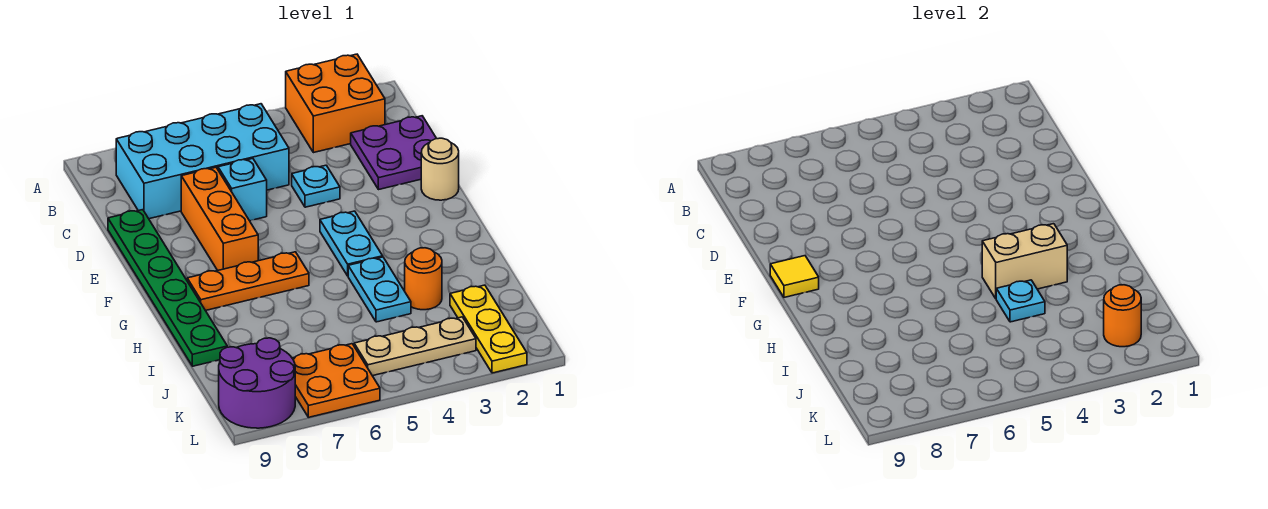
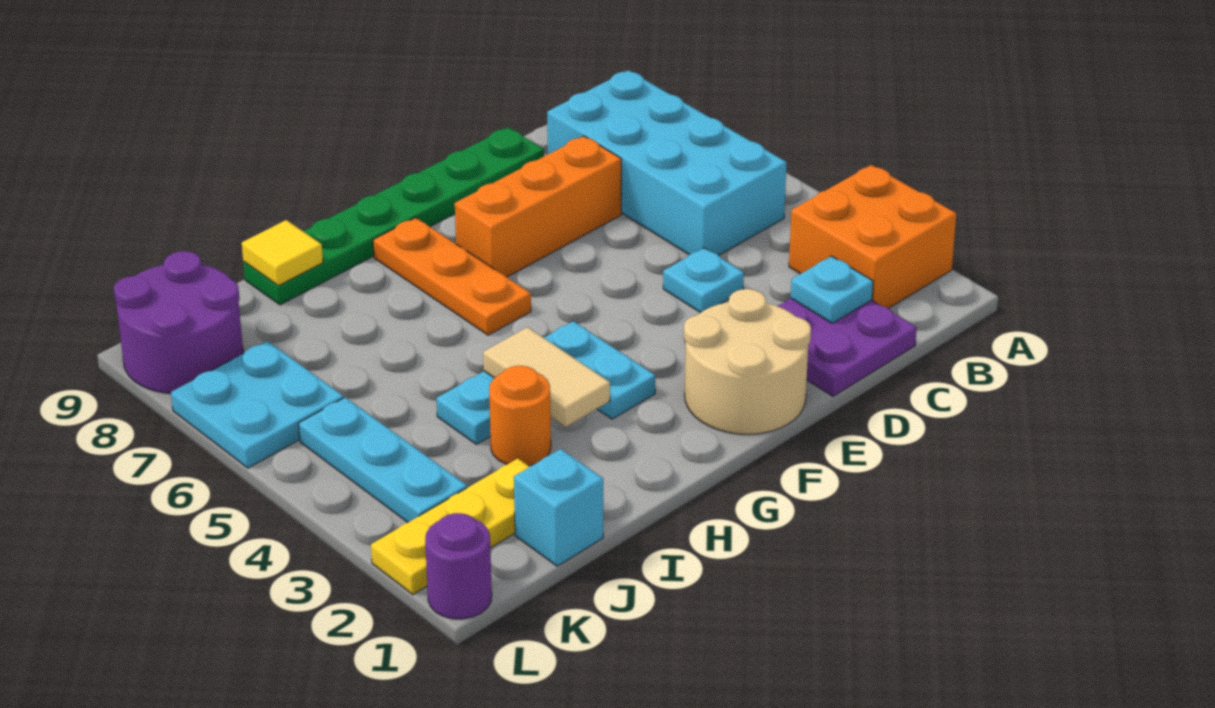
cyan brick D6 level 1 -> cyan brick J1 level 1
tan round brick E1 level 1 -> tan round brick E1:F2 level 1
cyan plate F4:G4 level 1 -> cyan plate G3:G4 level 1
yellow tile F9 level 2 -> yellow tile I9 level 2
tan brick H3:H4 level 2 -> tan tile H3:H4 level 2
cyan plate I4 level 2 -> cyan plate C2 level 2
orange round brick K2 level 2 -> none
tan plate K3:K5 level 1 -> cyan plate K3:K5 level 1
orange plate K6:L7 level 1 -> cyan plate K6:L7 level 1
none -> purple round brick L1 level 1

